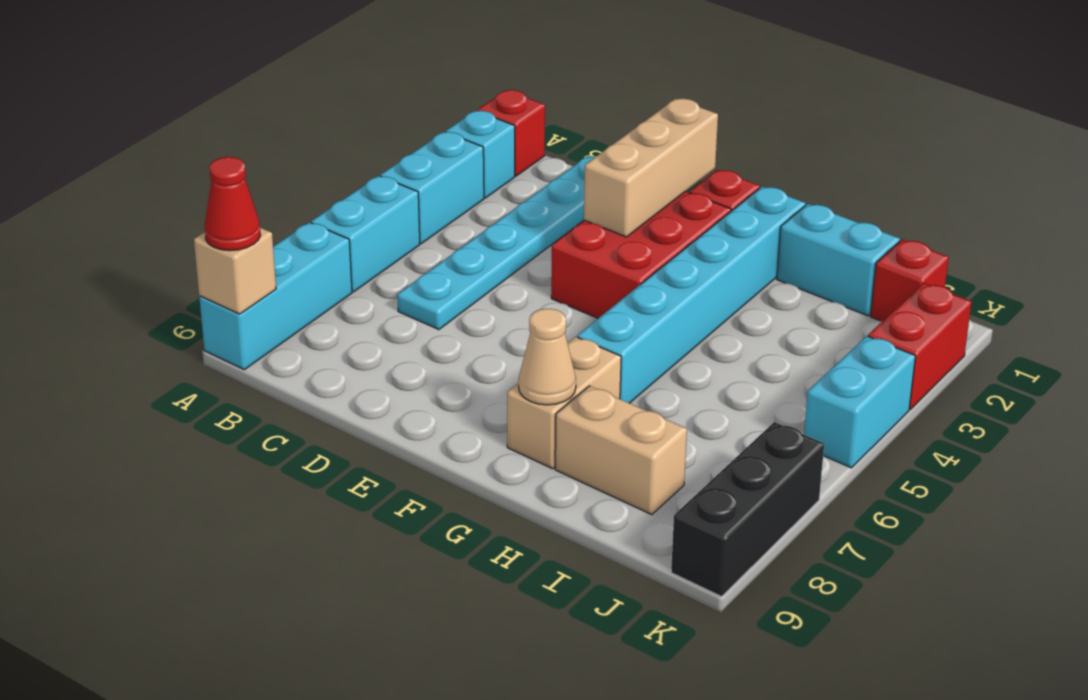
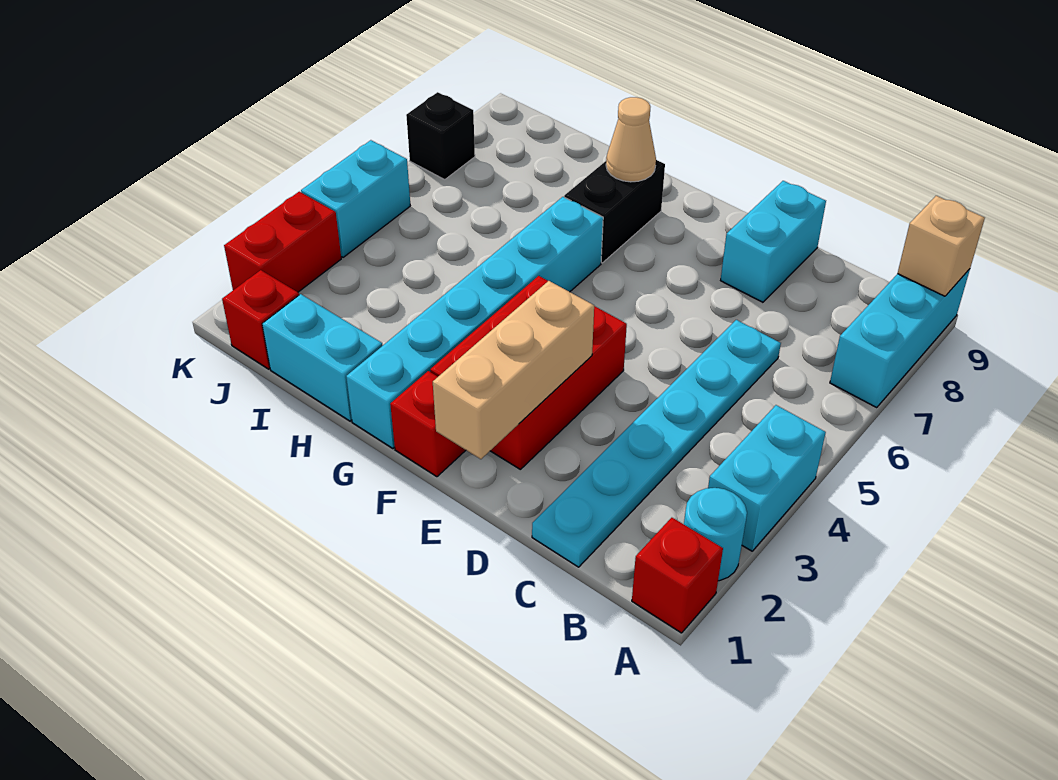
cyan brick A2 level 1 -> cyan round brick A2 level 1
cyan brick A5:A6 level 1 -> cyan brick D8:D9 level 1
red cone A9 level 3 -> none
tan brick G7:G8 level 1 -> black brick G7:G8 level 1
tan brick H8:I8 level 1 -> none
black brick K7:K9 level 1 -> black brick K7 level 1

